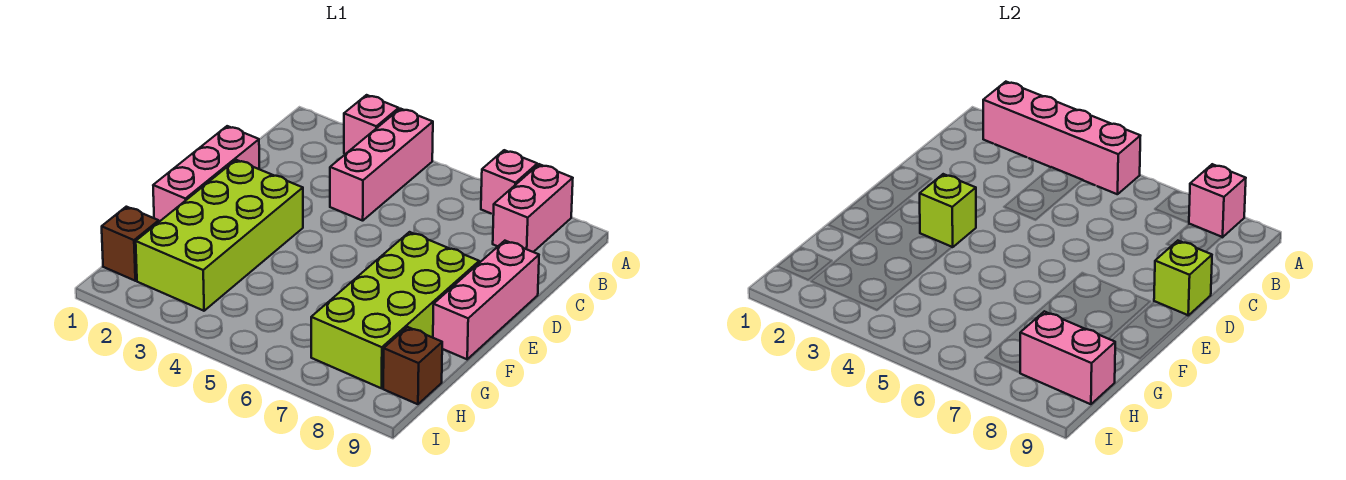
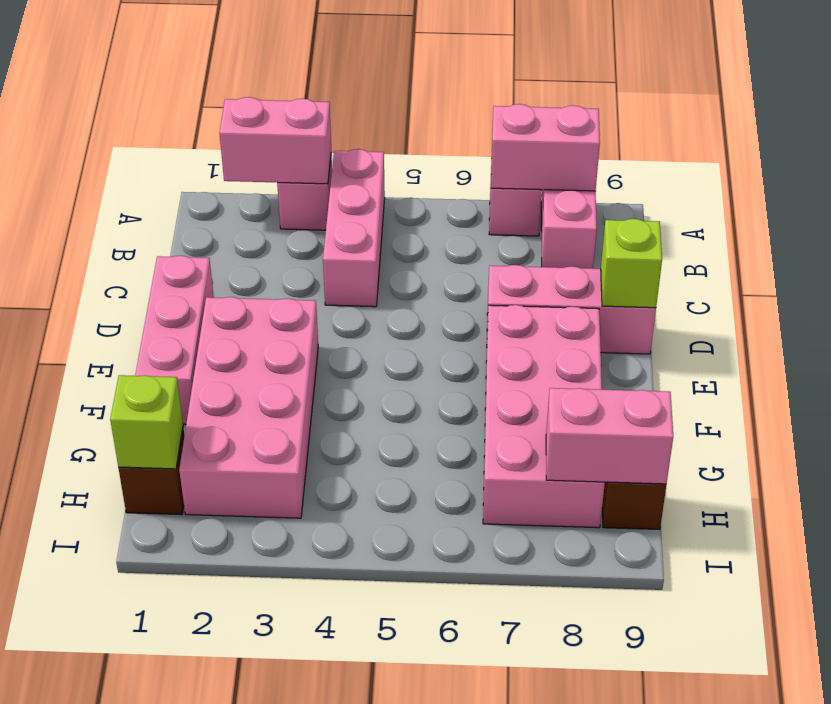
pink brick A2:A5 level 2 -> pink brick A2:A3 level 2
pink brick A8 level 2 -> pink brick A7:A8 level 2
pink brick D9:F9 level 1 -> pink brick D7:D9 level 1
lime brick E2:H3 level 1 -> pink brick E2:H3 level 1
lime brick E3 level 2 -> lime brick H1 level 2
lime brick E7:H8 level 1 -> pink brick E7:H8 level 1

